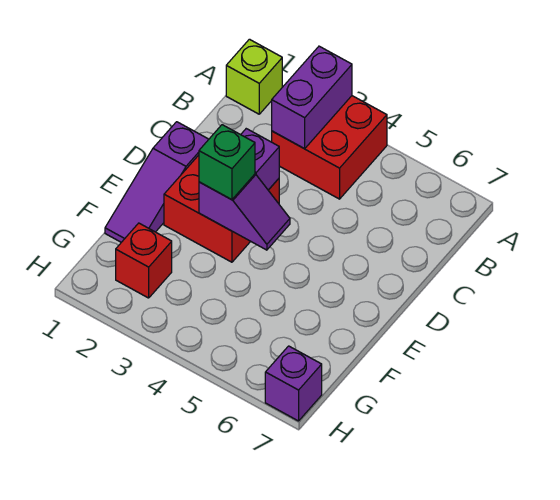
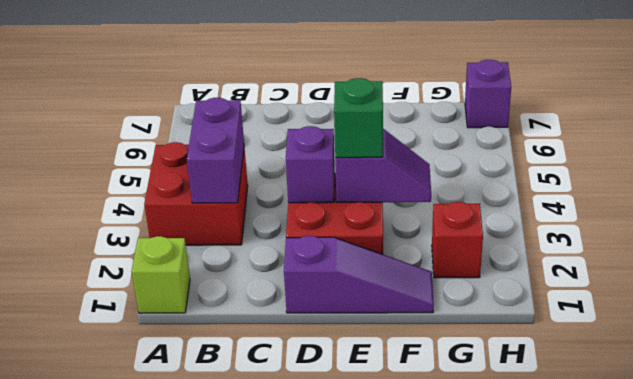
purple brick A3:B3 level 2 -> purple brick B3:B4 level 2
purple slope E3:E4 level 2 top 3 -> purple slope E3:F3 level 2 top E

